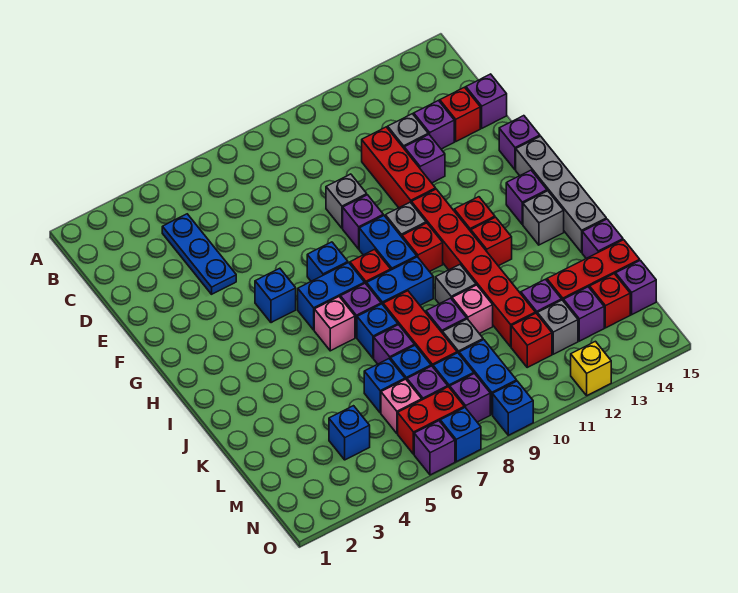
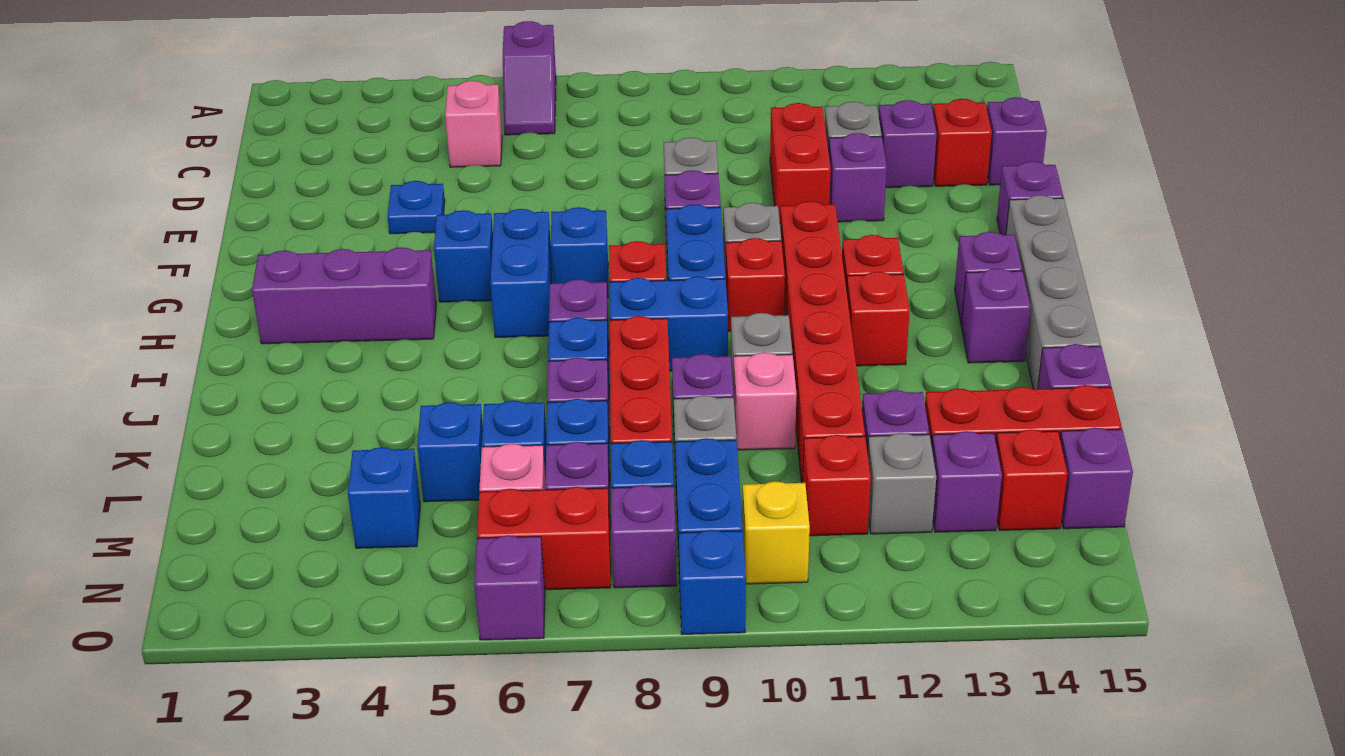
none -> purple slope A6:B6 level 1 top A
blue plate C4:E4 level 1 -> blue plate E4 level 1
red brick D11:F11 level 1 -> red brick D11:E11 level 1
none -> purple brick H2:H4 level 1
blue brick H6:H7 level 1 -> blue brick G6:H6 level 1
pink brick I6 level 1 -> pink brick C5 level 1
grey brick I14 level 1 -> purple brick I14 level 1
blue brick O7 level 1 -> blue brick L5 level 1
yellow brick O12 level 1 -> yellow brick N10 level 1

